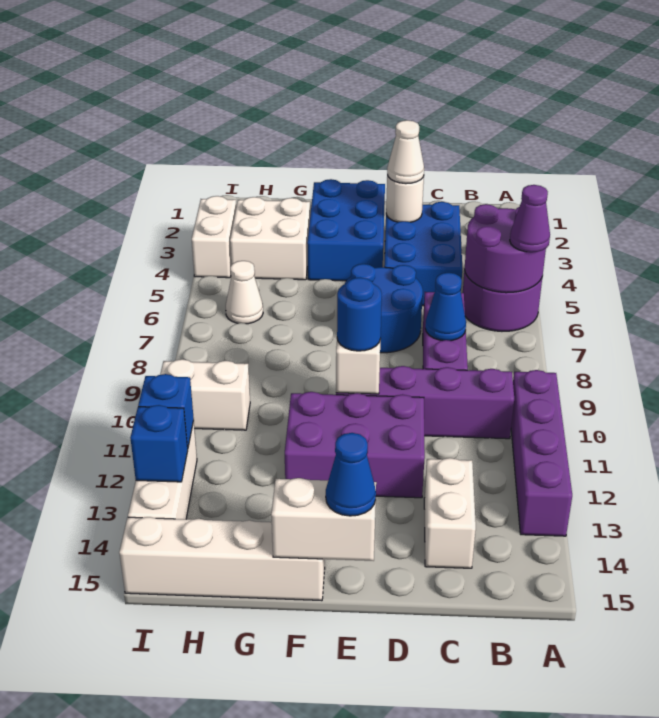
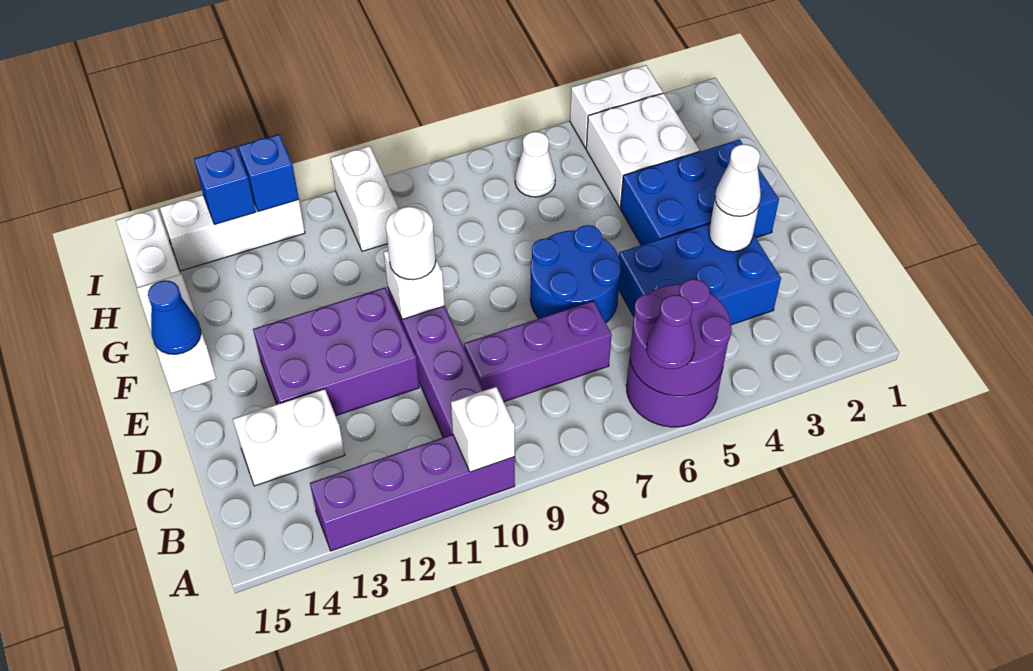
none -> white brick A10 level 2
blue cone C8 level 2 -> none
purple brick D11:F12 level 1 -> purple brick D11:E13 level 1
blue round brick E10 level 3 -> white round brick E10 level 3

